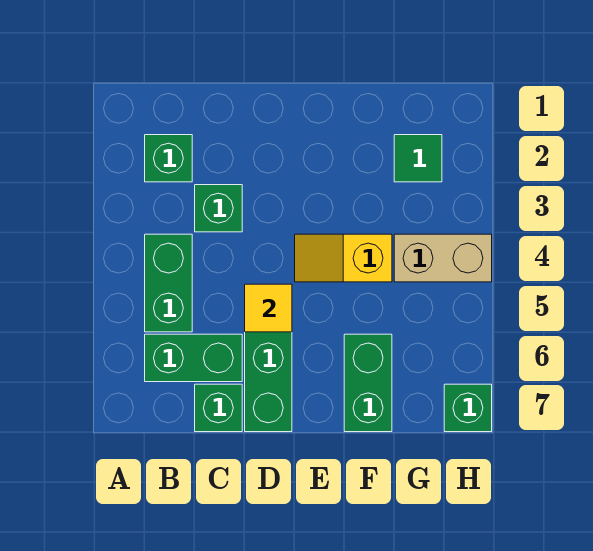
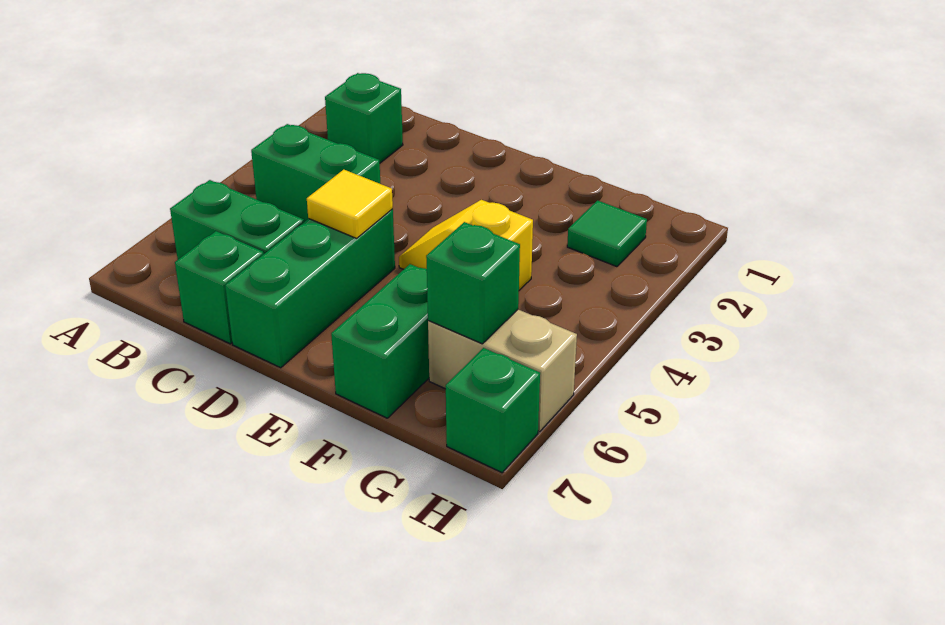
green brick B4:B5 level 1 -> green brick B4:C4 level 1
green brick C3 level 1 -> green brick G6 level 2
tan brick G4:H4 level 1 -> tan brick G6:H6 level 1

